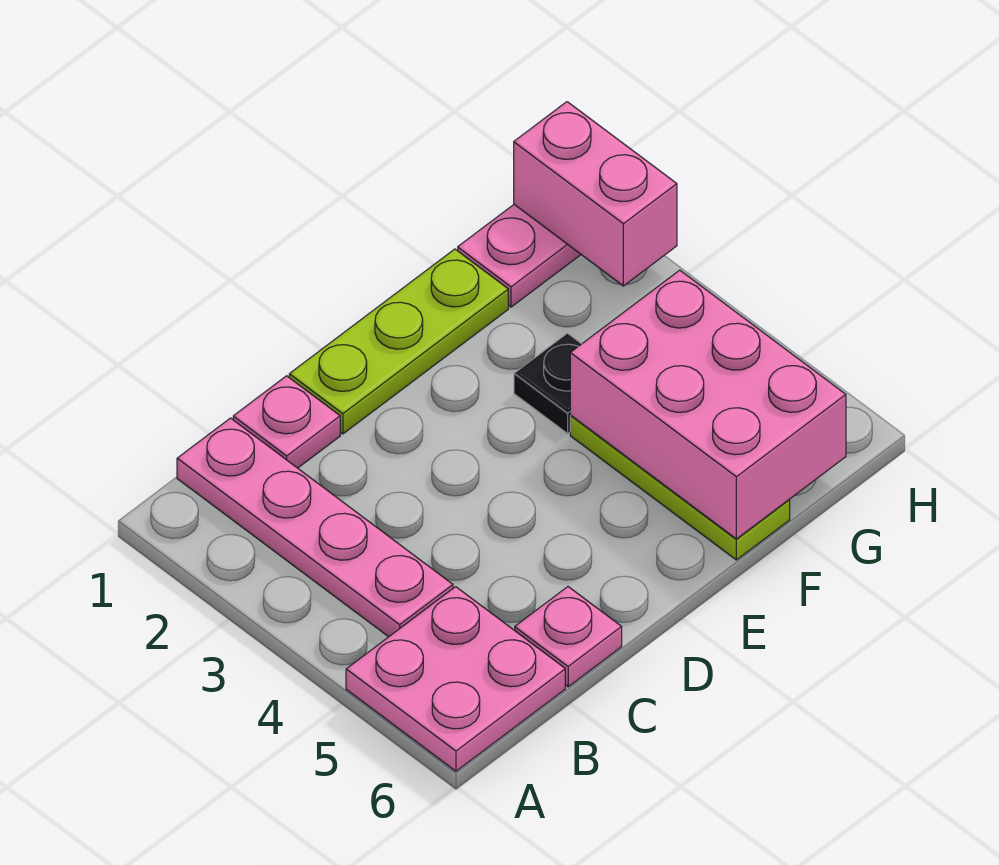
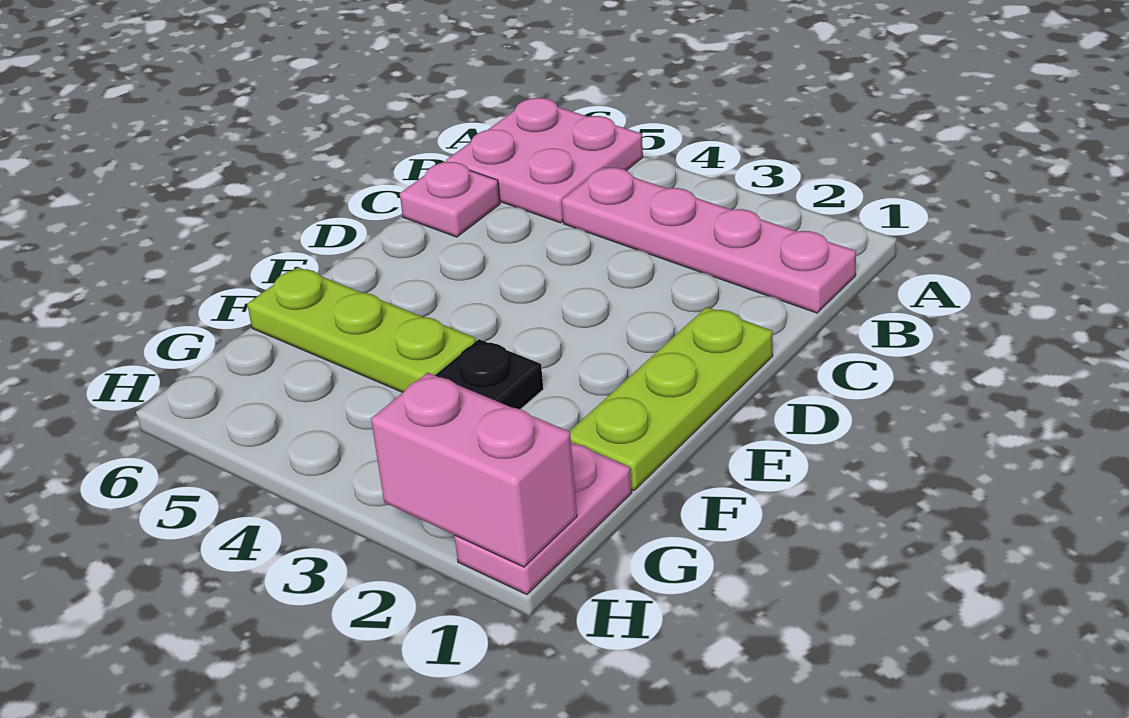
pink plate C1 level 1 -> none
pink brick F4:G6 level 2 -> none

